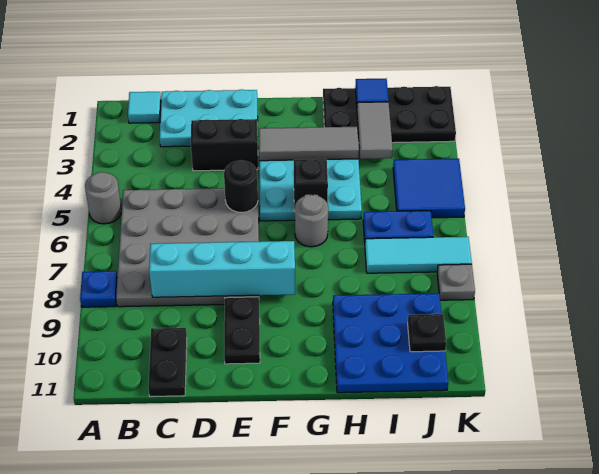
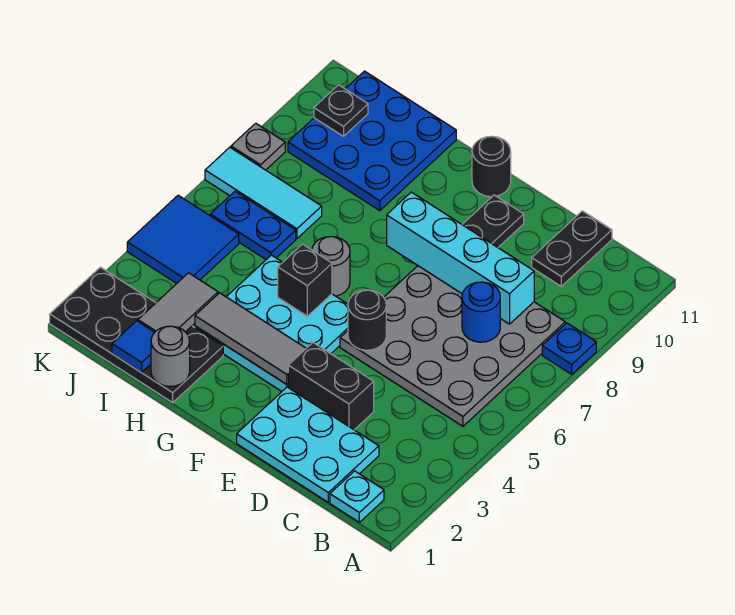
grey round brick A5 level 1 -> grey round brick H1 level 2
cyan tile B1 level 1 -> cyan plate B1 level 1
none -> blue round brick C7 level 2
none -> black round brick F11 level 1

